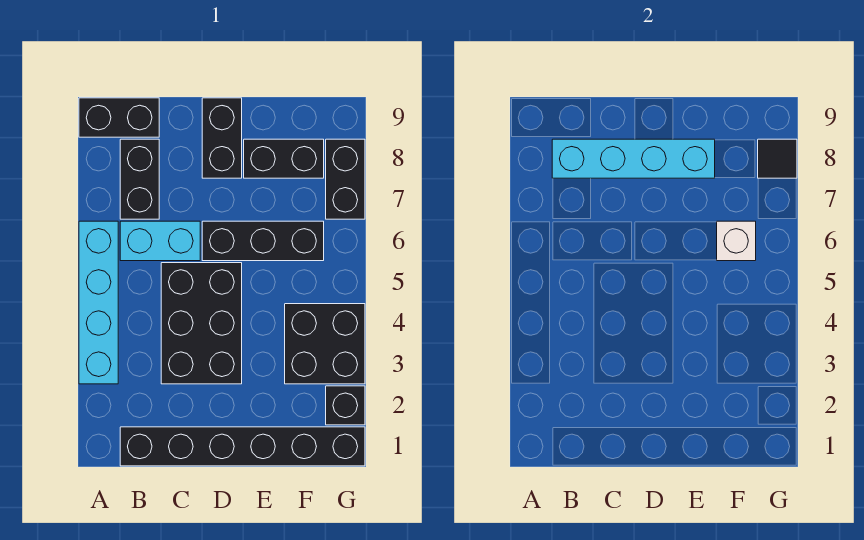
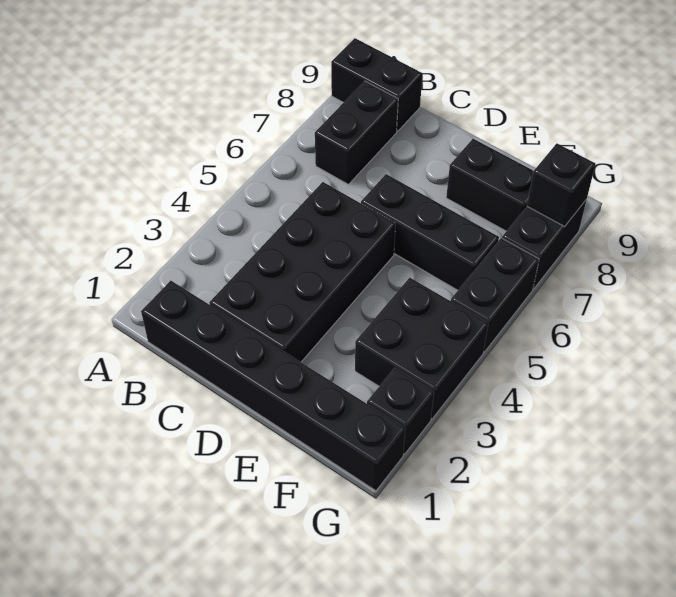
cyan brick A3:A6 level 1 -> none
cyan brick B6:C6 level 1 -> none
cyan brick B8:E8 level 2 -> none
black brick C3:D5 level 1 -> black brick C2:D5 level 1
black brick D8:D9 level 1 -> black brick G5:G6 level 1
white brick F6 level 2 -> none
black tile G8 level 2 -> black brick G8 level 2

